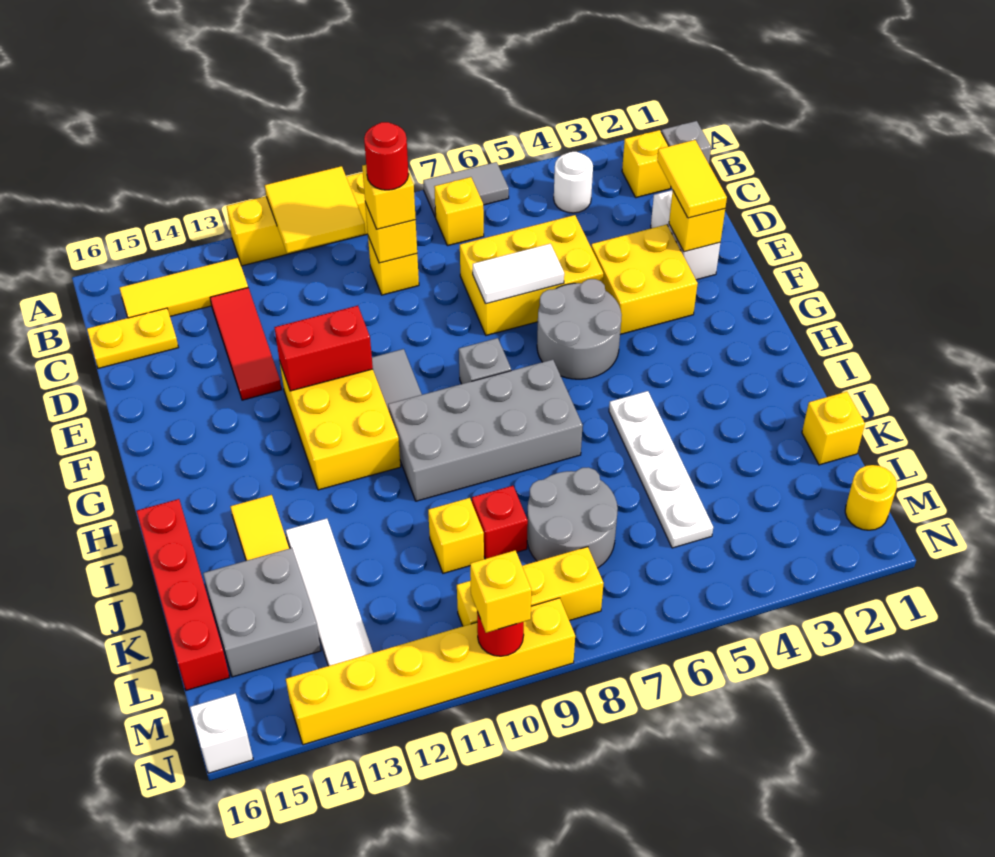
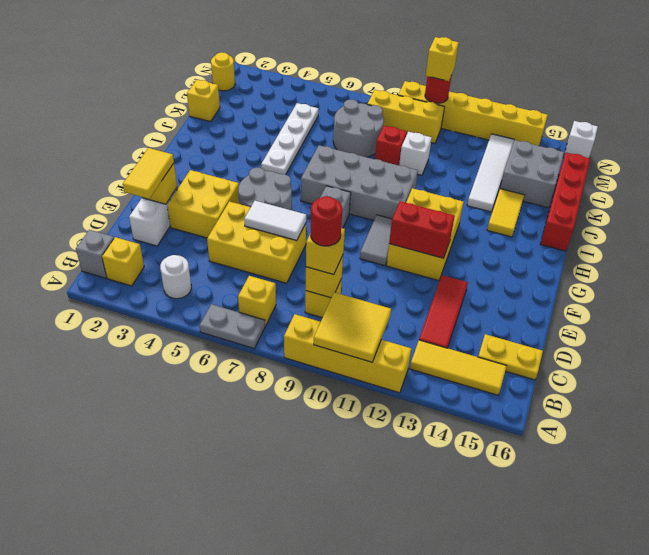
grey tile A6:A7 level 1 -> grey plate A6:A7 level 1
yellow brick K10 level 1 -> white brick K10 level 1

